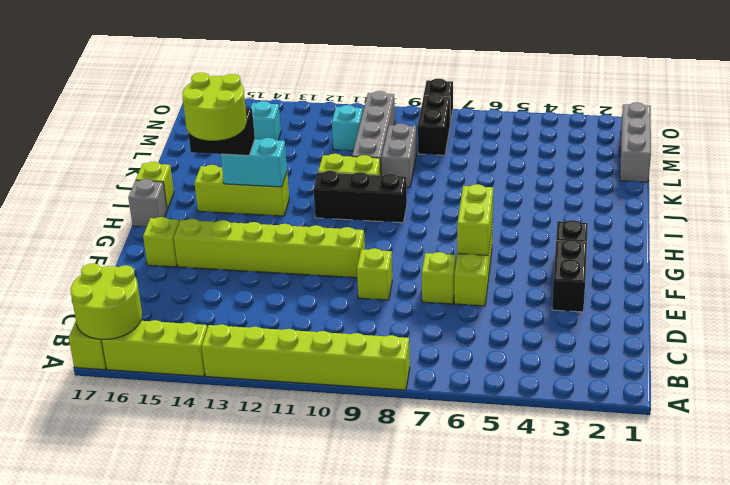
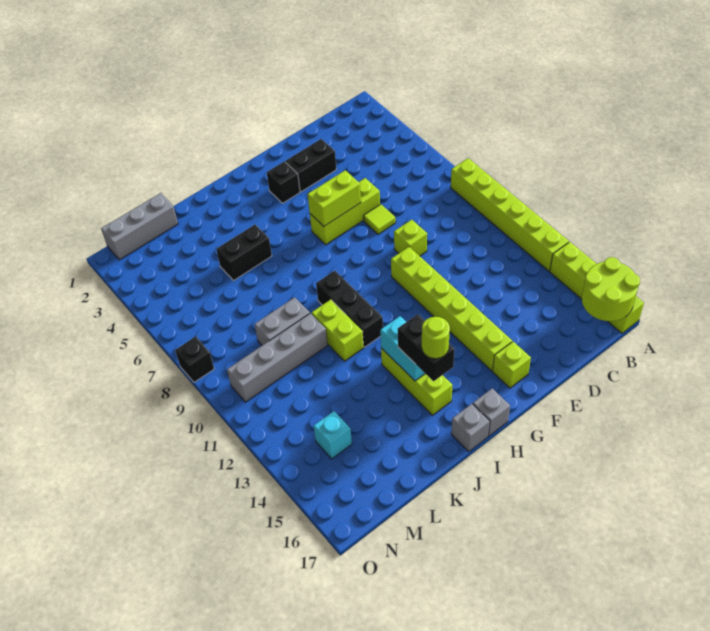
lime brick E7 level 1 -> lime tile E7 level 1
lime round brick H14:I15 level 4 -> lime round brick I15 level 4
lime brick I17 level 1 -> grey brick I17 level 1
black brick M8:N8 level 1 -> black brick J5:K5 level 1
cyan brick M11 level 1 -> none

